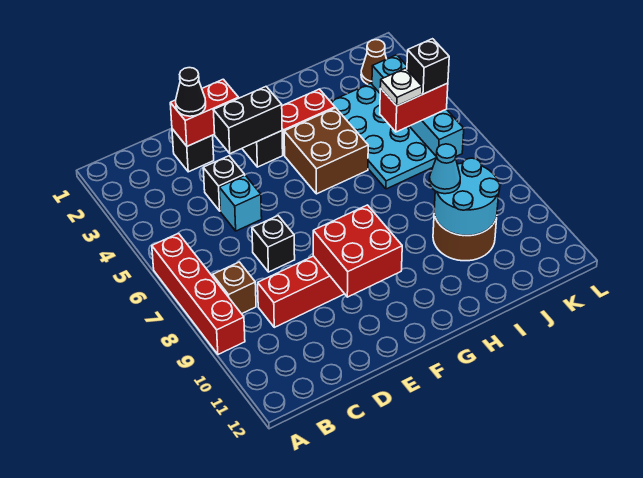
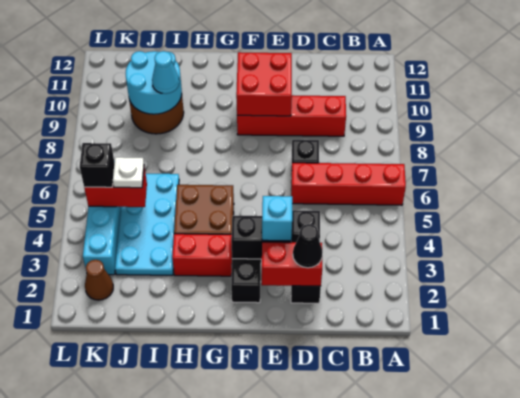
red brick A6:A9 level 1 -> red brick A6:D6 level 1
brown brick B8 level 1 -> none
cyan brick D5 level 1 -> cyan brick E3 level 3

